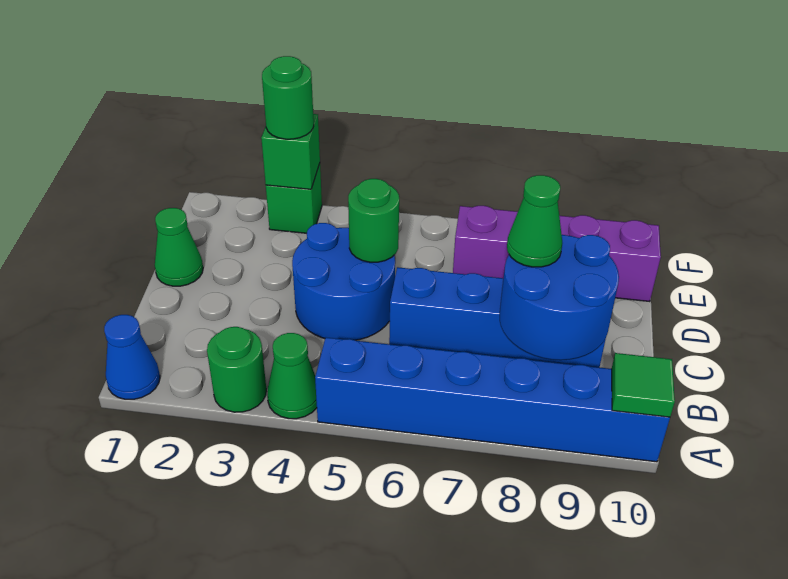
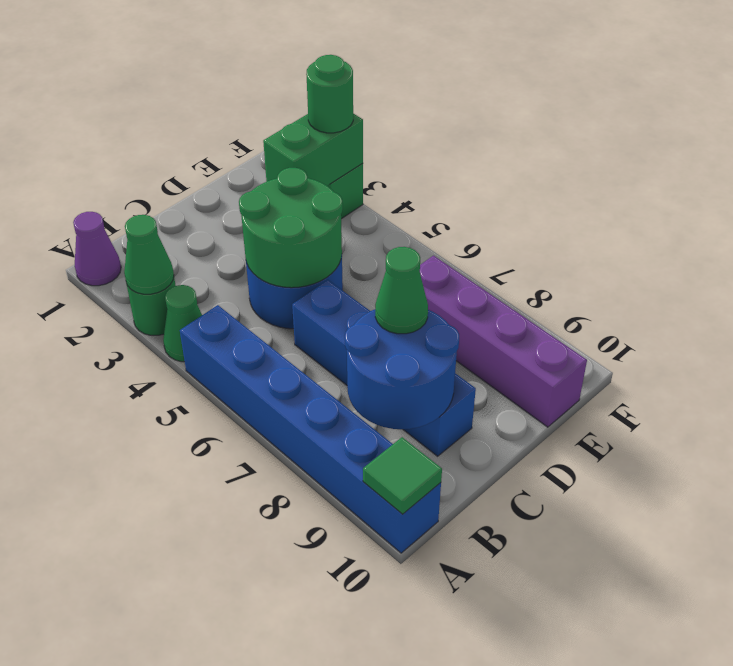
blue cone A1 level 1 -> purple cone A1 level 1
green cone D1 level 1 -> green cone A3 level 2
green round brick D5 level 2 -> green round brick C4:D5 level 2
green brick F3 level 2 -> green brick E3:F3 level 2

